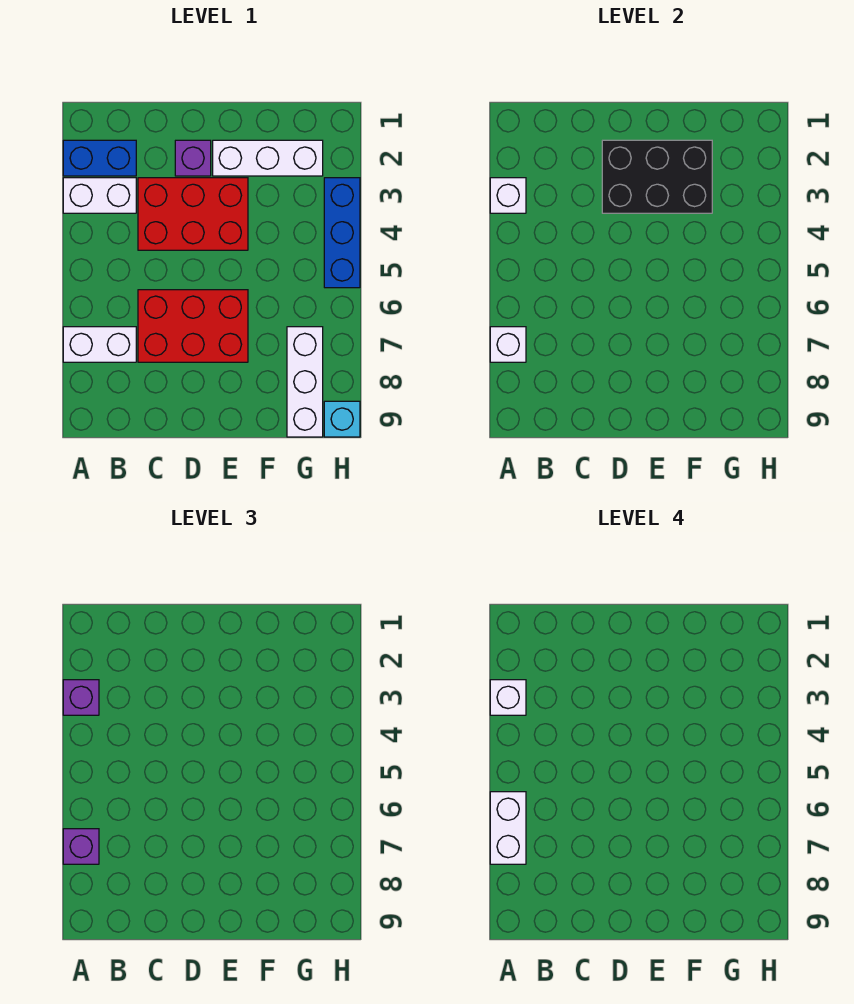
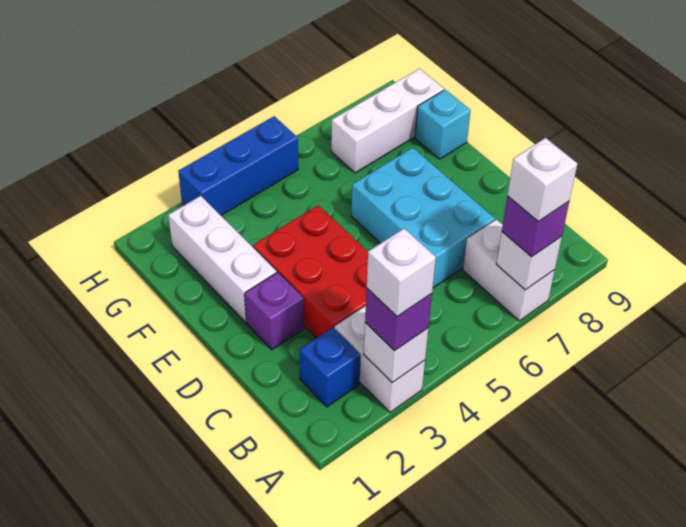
blue brick A2:B2 level 1 -> blue brick B2 level 1
white brick A6:A7 level 4 -> white brick A7 level 4
red brick C6:E7 level 1 -> cyan brick C6:E7 level 1
black brick D2:F3 level 2 -> none
cyan brick H9 level 1 -> cyan brick F9 level 1

